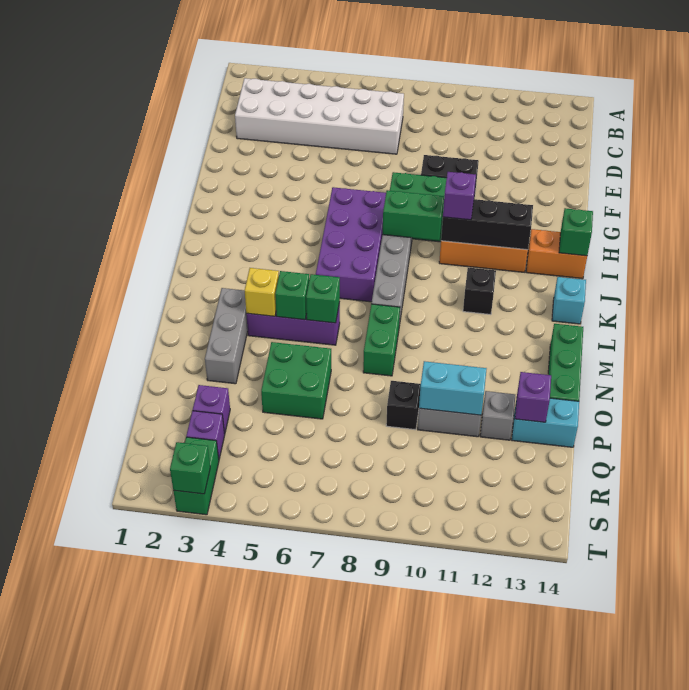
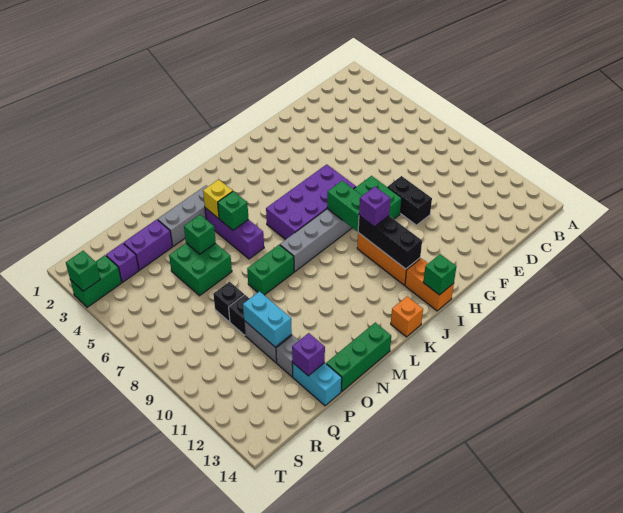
white brick C2:D7 level 1 -> none
black brick K11 level 1 -> black brick P8 level 1
cyan brick K14 level 1 -> orange brick K14 level 1
green brick M6 level 2 -> green brick O5 level 2
purple brick Q3 level 1 -> purple brick P3:Q3 level 1

